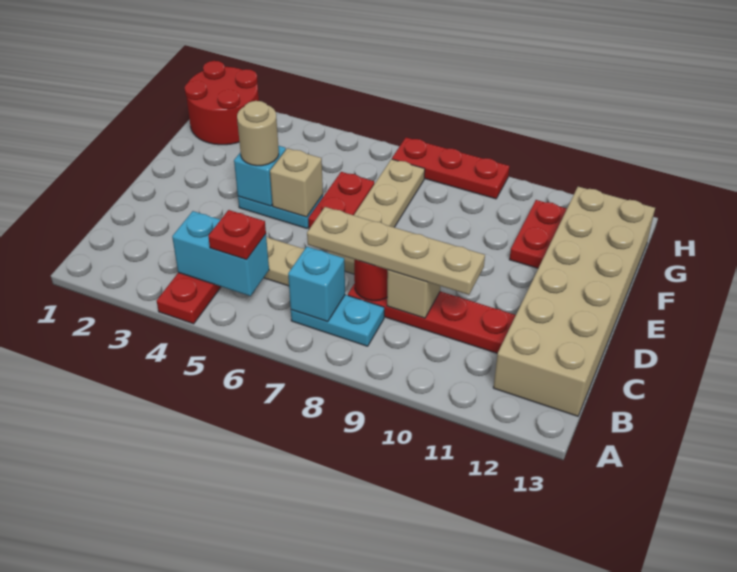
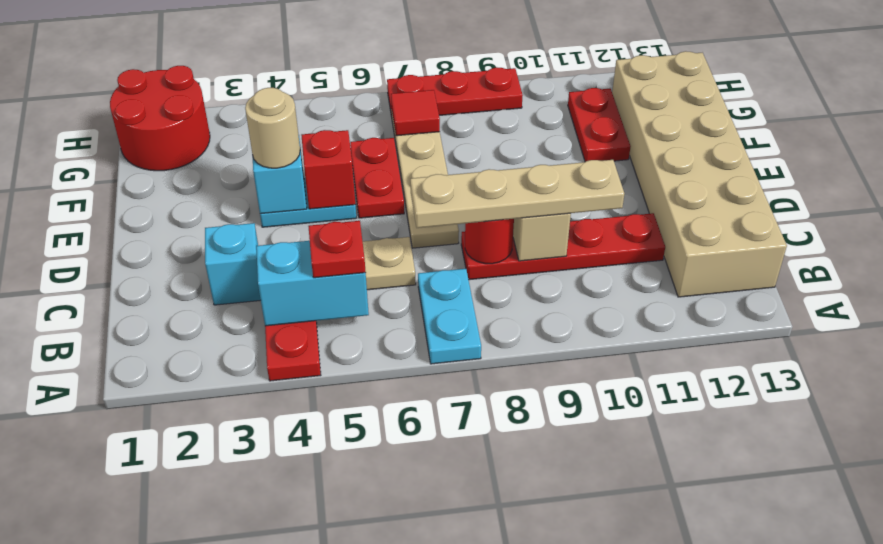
cyan plate B7:B8 level 1 -> cyan plate A7:B7 level 1
cyan brick B7 level 2 -> cyan brick C3 level 1
tan brick E5 level 2 -> red brick E5 level 2
none -> red tile G7 level 2

